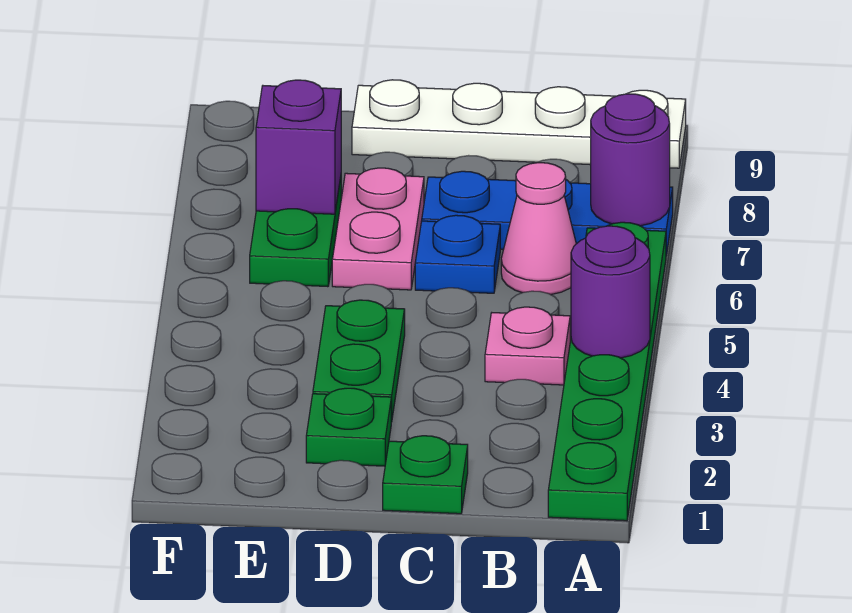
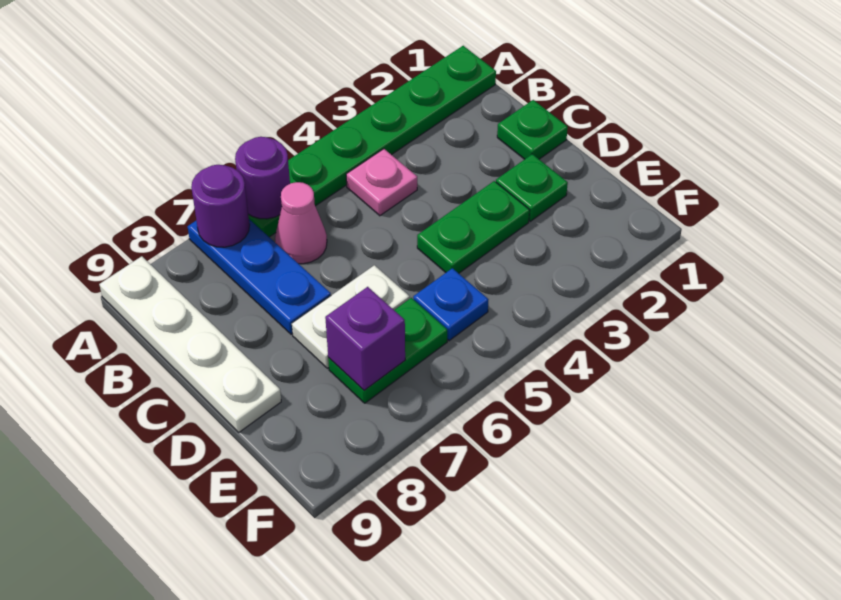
purple round brick A4 level 2 -> purple round brick A6 level 2
blue plate C6 level 1 -> blue plate E5 level 1
pink plate D6:D7 level 1 -> white plate D6:D7 level 1

